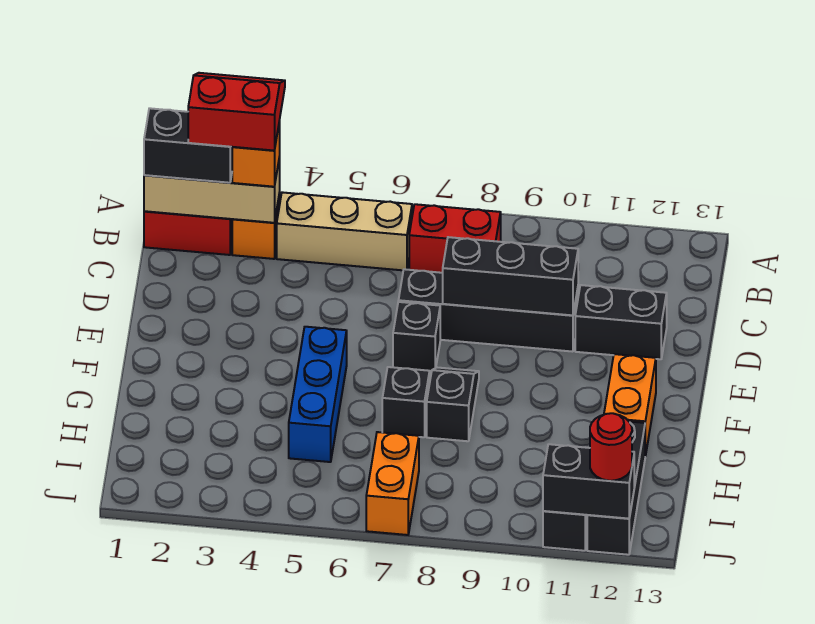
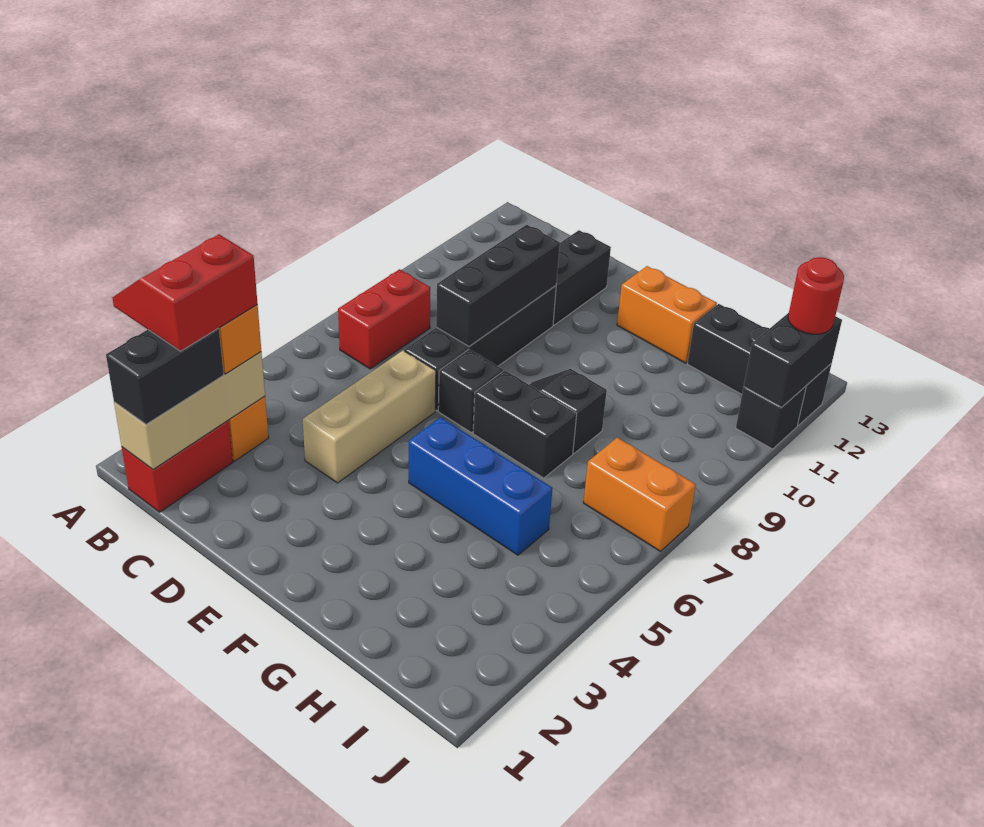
tan brick B4:B6 level 1 -> tan brick D4:D6 level 1
black brick G7 level 1 -> black brick F7:G7 level 1

